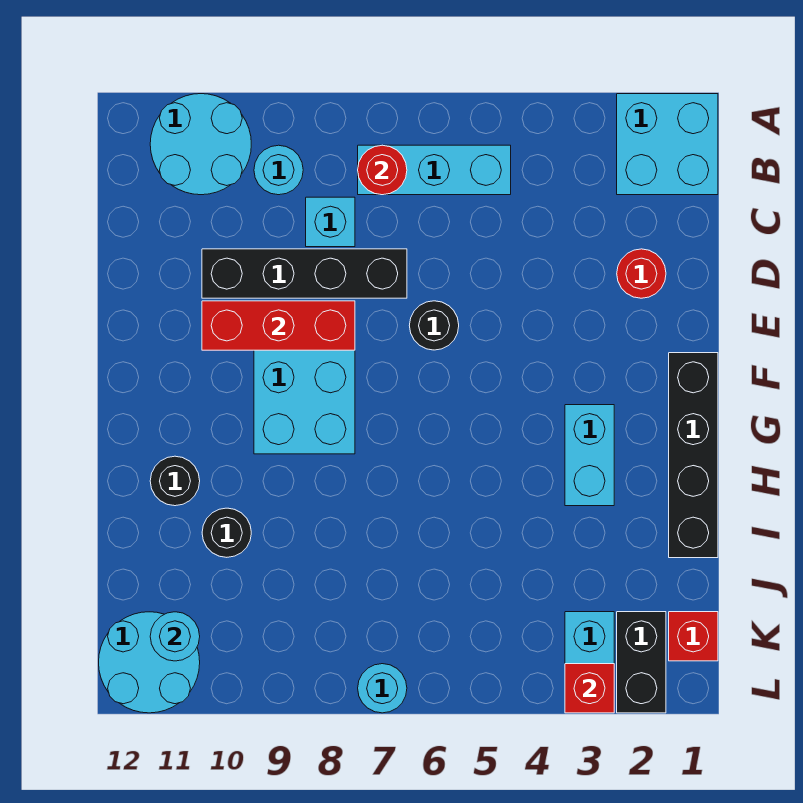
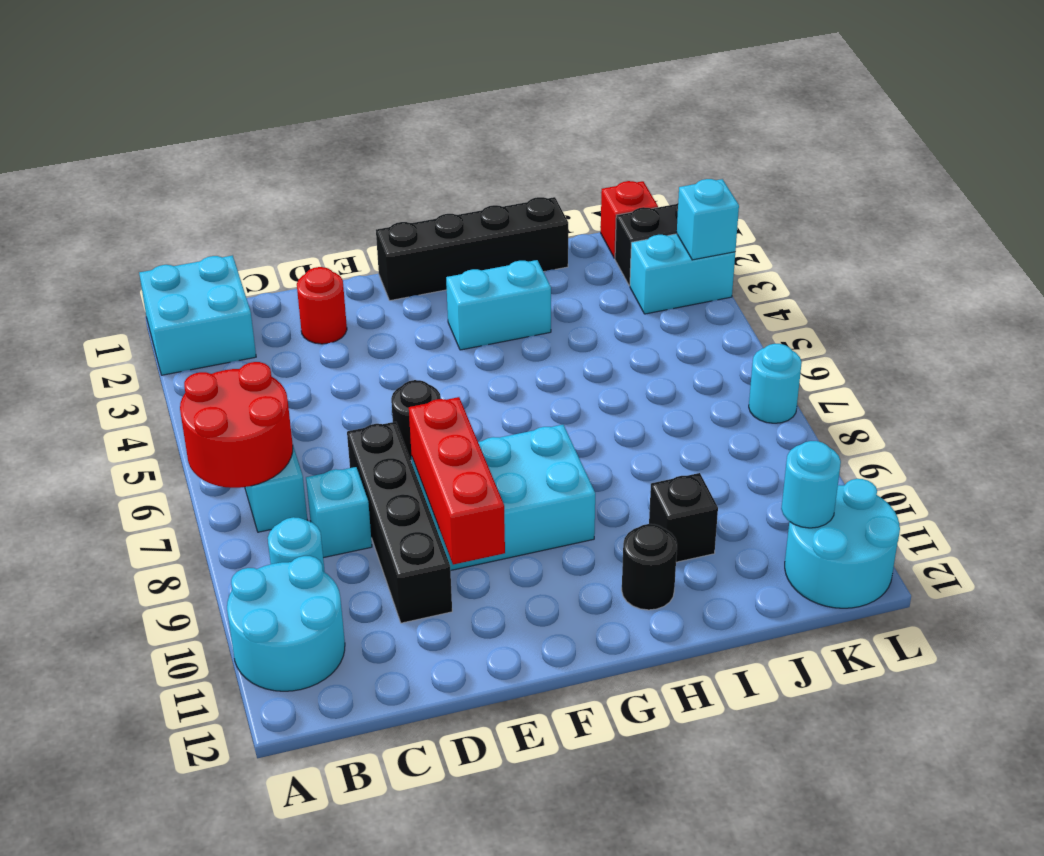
red round brick B7 level 2 -> red round brick A6:B7 level 2
black round brick I10 level 1 -> black brick I10 level 1
red brick L3 level 2 -> cyan brick L3 level 2

